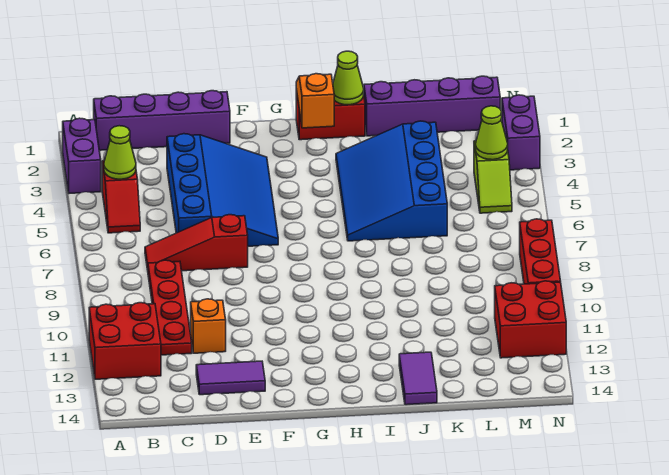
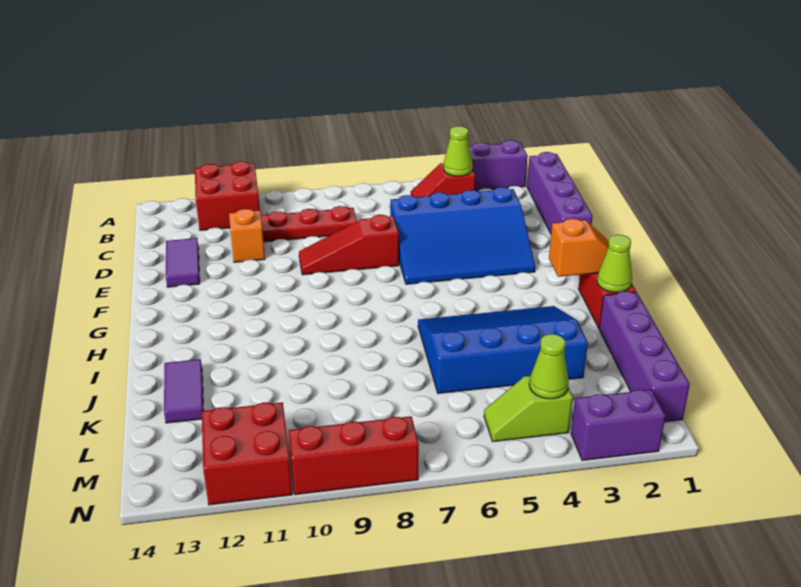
red slope C7:E7 level 1 top E -> red slope E7:E9 level 1 top 7
purple tile J13:J14 level 1 -> purple tile J13:K13 level 1

